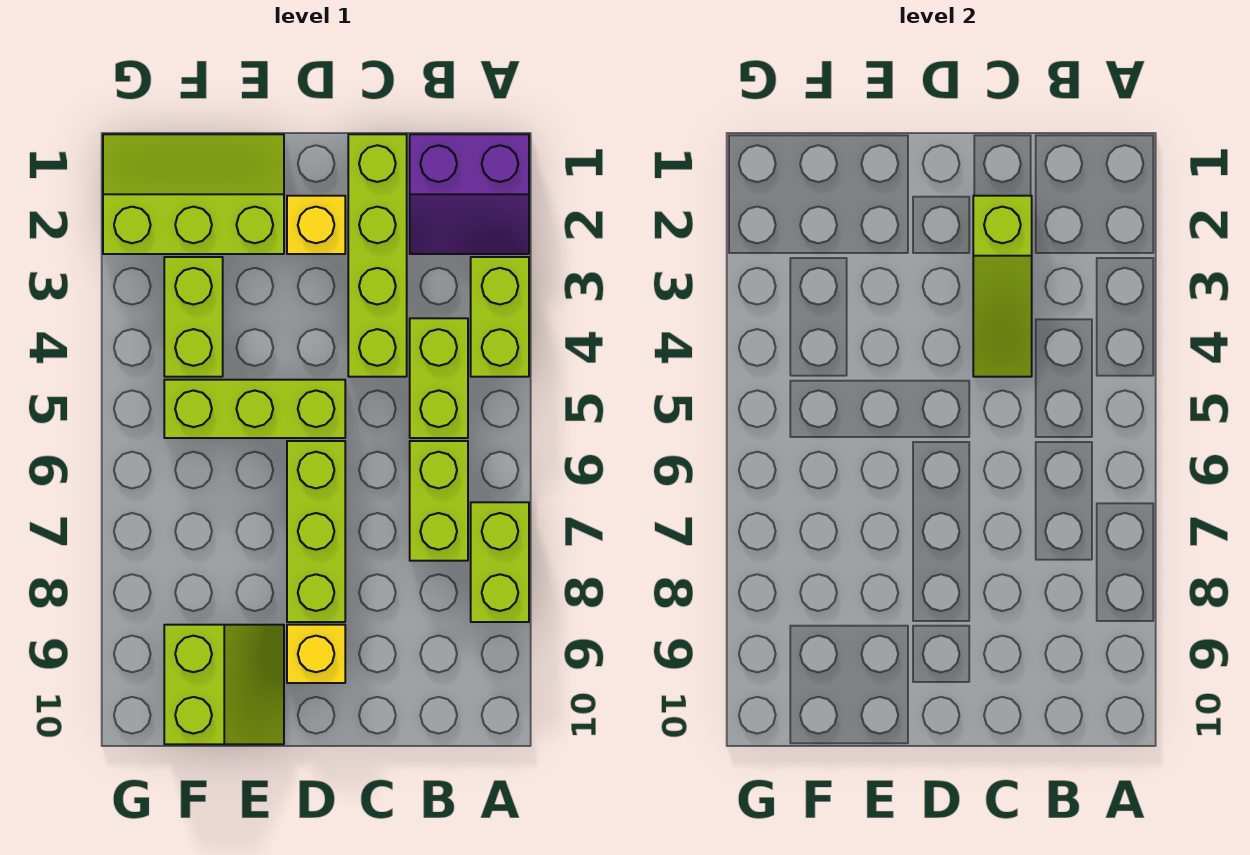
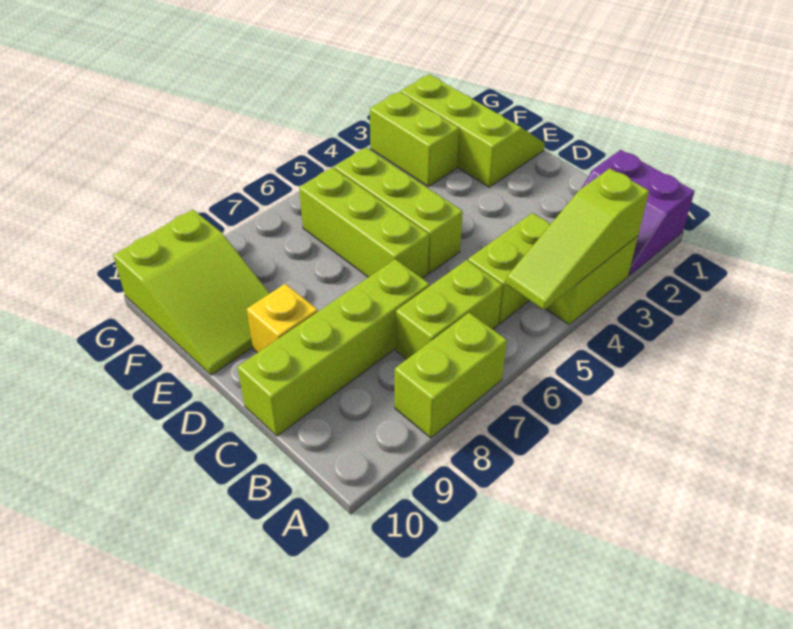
lime brick C1:C4 level 1 -> lime brick C7:C10 level 1
lime slope C2:C4 level 2 top 2 -> lime slope A3:A5 level 2 top 3
yellow brick D2 level 1 -> none
lime brick D6:D8 level 1 -> lime brick D6:F6 level 1
lime slope E9:F10 level 1 top F -> lime slope E9:G10 level 1 top G
lime brick F3:F4 level 1 -> lime brick F3:G3 level 1

